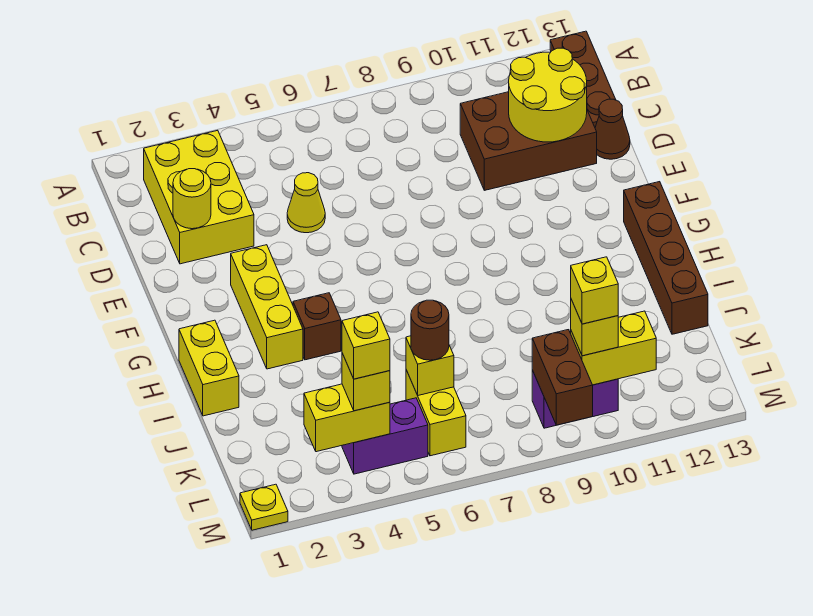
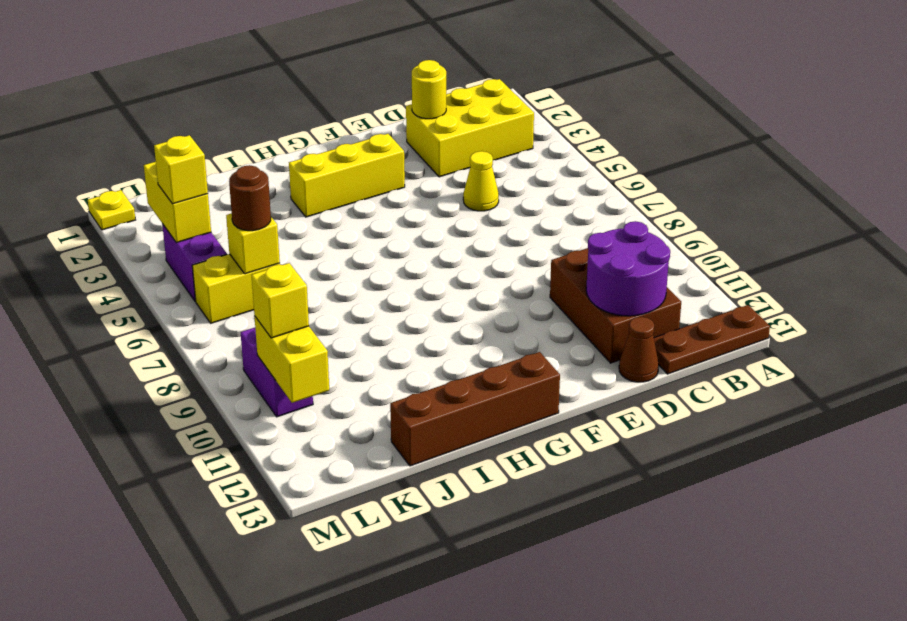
yellow round brick C11:D12 level 2 -> purple round brick C11:D12 level 2
yellow brick H1:I1 level 1 -> none
brown brick H4 level 1 -> none
yellow brick L4 level 4 -> none
brown brick L9:M9 level 2 -> none
yellow brick L10 level 4 -> none

